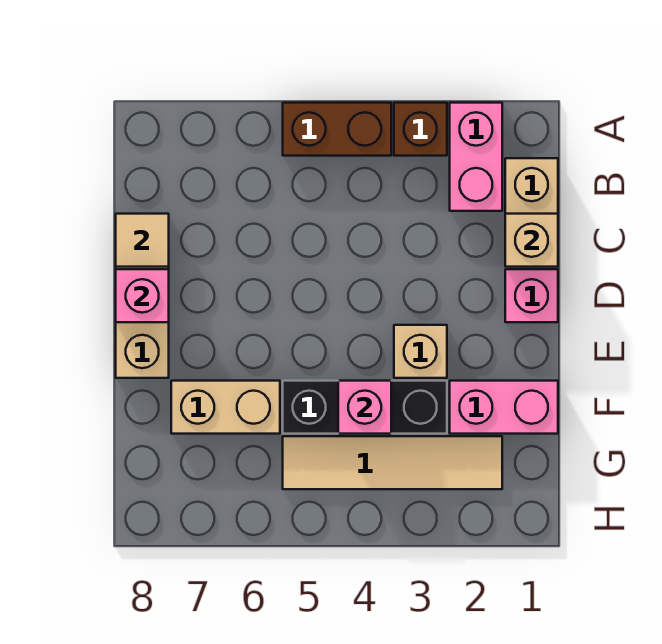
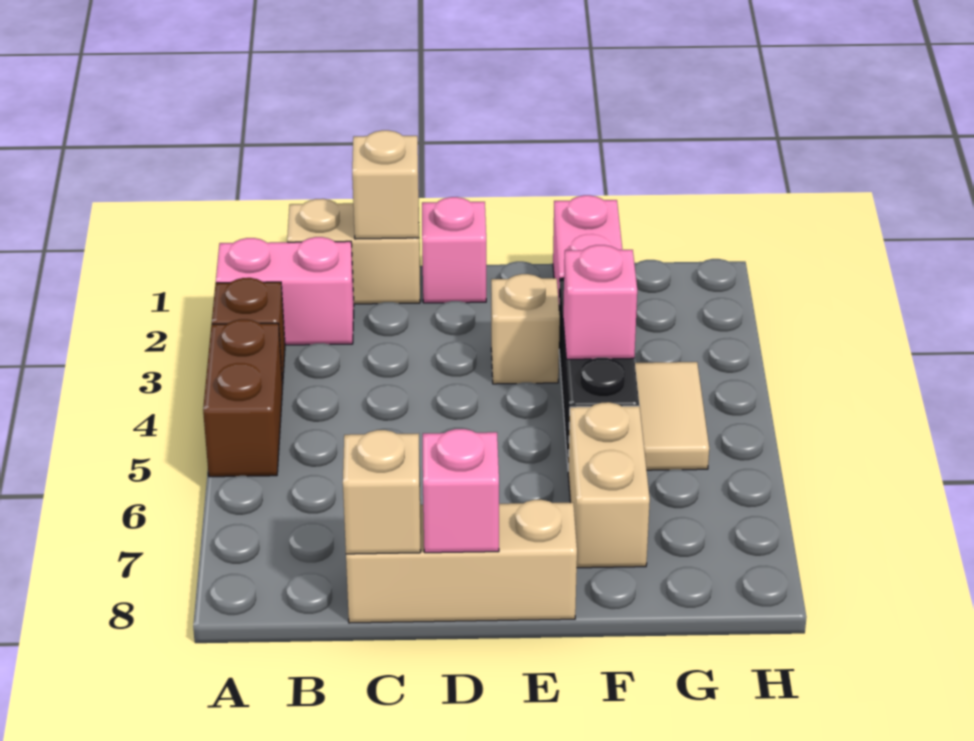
tan tile C8 level 2 -> tan brick C8 level 2
tan tile G2:G5 level 1 -> tan tile G4:G5 level 1

